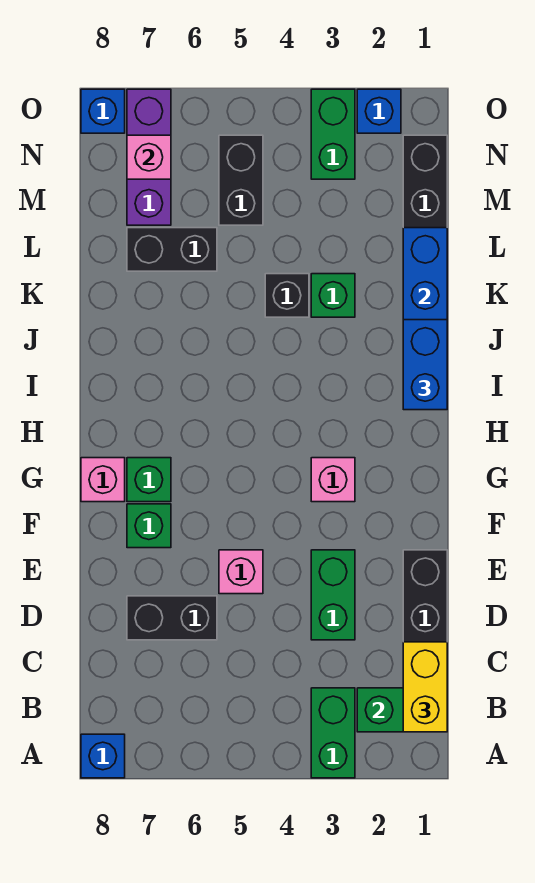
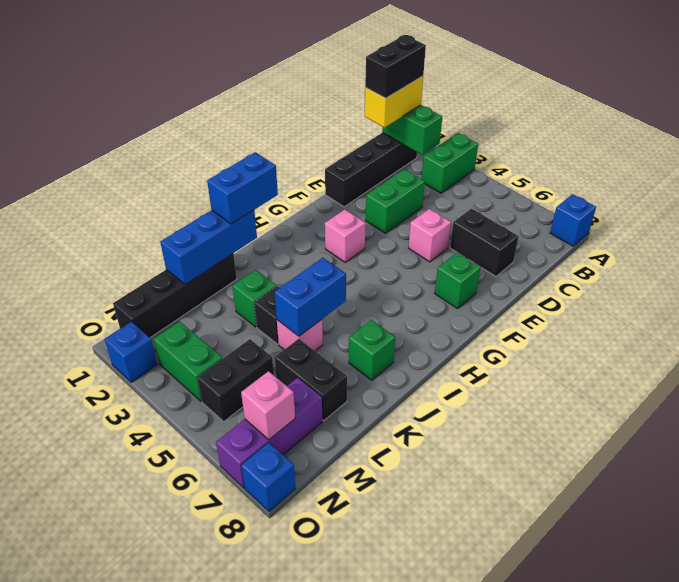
none -> black brick B1:C1 level 4
green brick G7 level 1 -> green brick J7 level 1
pink brick G8 level 1 -> pink brick K5 level 1
none -> blue brick J5:K5 level 2
green brick N3:O3 level 1 -> green brick N3:N4 level 1

